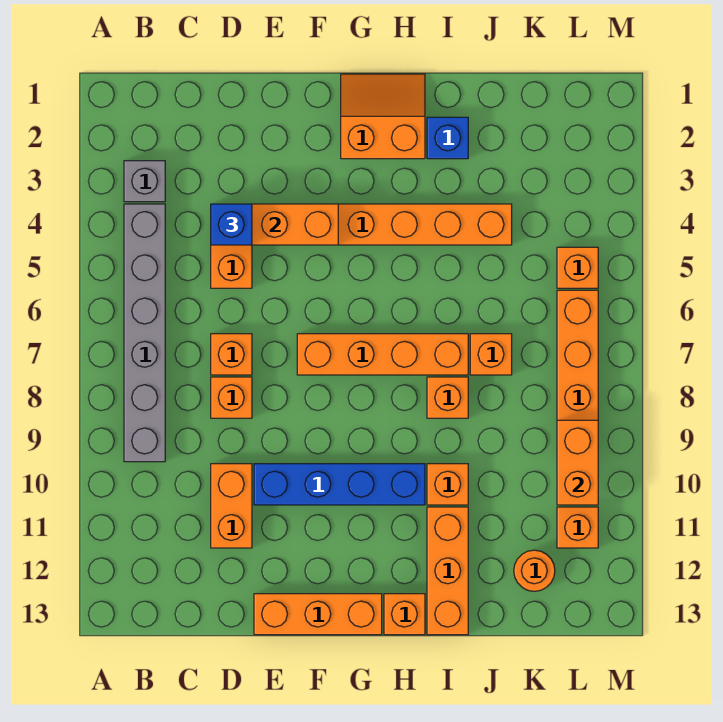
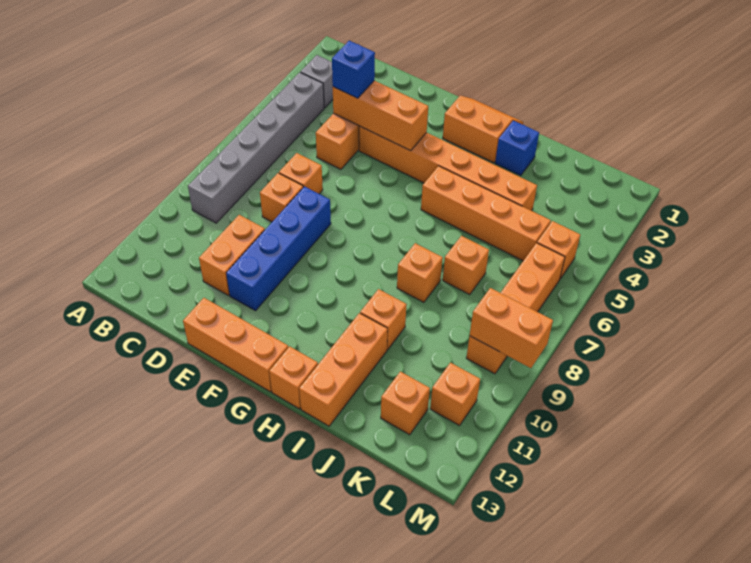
blue brick E10:H10 level 1 -> blue brick E8:E11 level 1
orange brick F7:I7 level 1 -> orange brick H5:K5 level 1
orange round brick K12 level 1 -> orange brick K12 level 1
orange brick L9:L10 level 2 -> orange brick L9:M9 level 2

